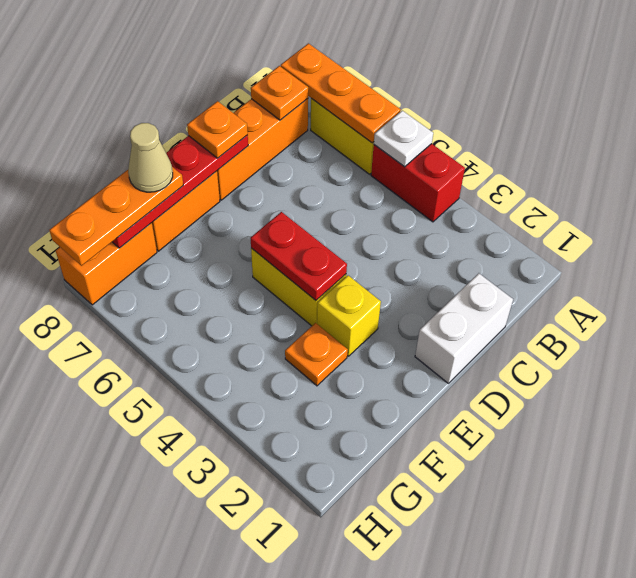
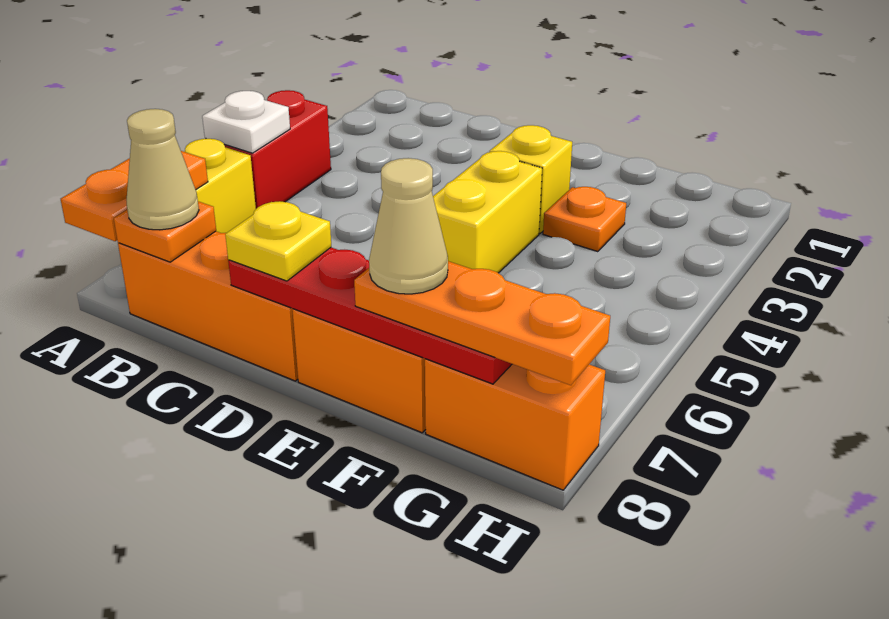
orange plate A6:A8 level 2 -> orange plate A7:A8 level 2
none -> tan cone B8 level 3
white brick C1:D1 level 1 -> none
orange plate D8 level 3 -> yellow plate D8 level 3
red plate E4:E5 level 2 -> none

